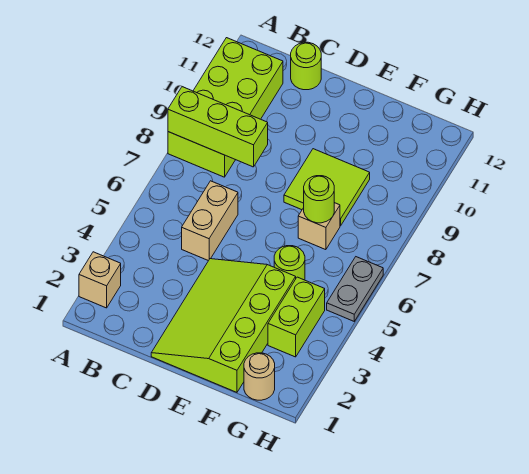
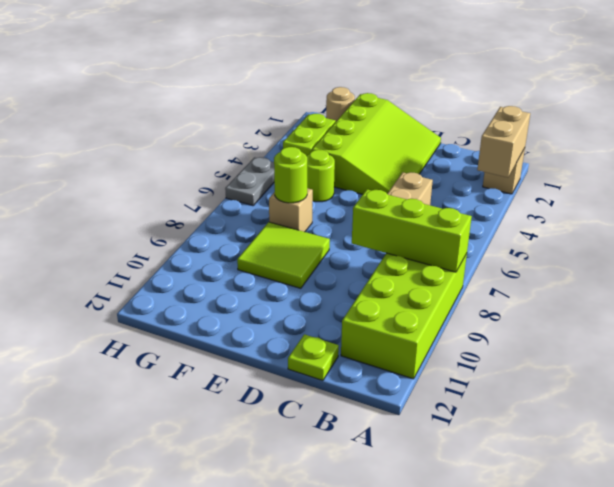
none -> tan brick A2:A3 level 2
lime round brick C12 level 1 -> lime plate C12 level 1

